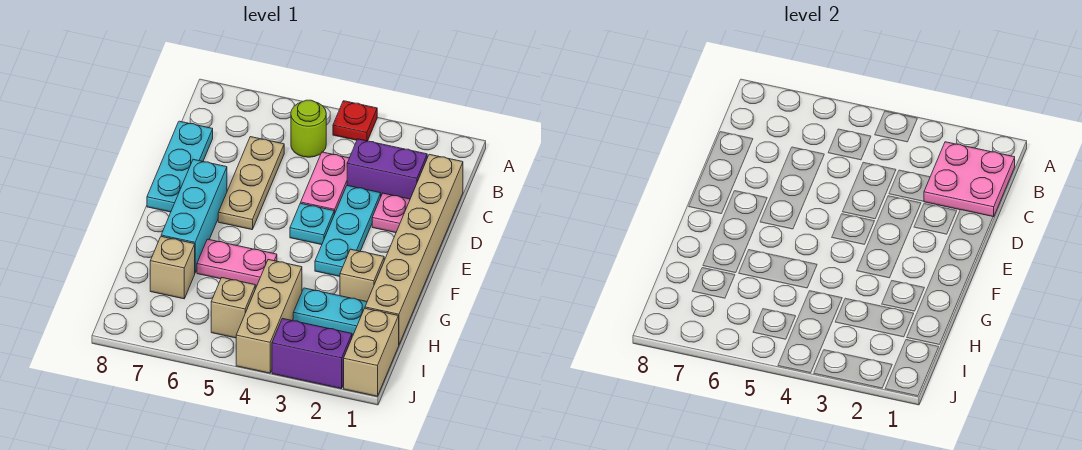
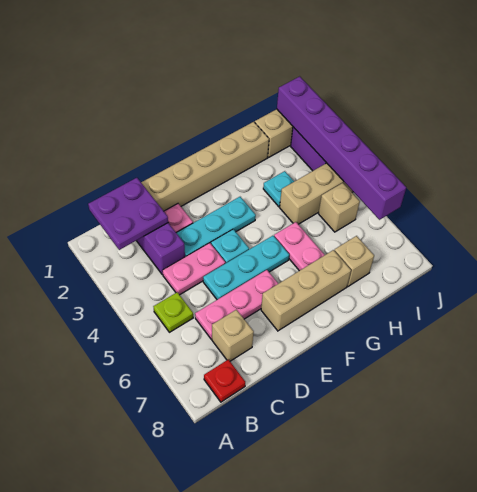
red plate A4 level 1 -> red plate B8 level 1
pink plate B1:C2 level 2 -> purple plate B1:C2 level 2
lime round brick B5 level 1 -> lime plate B5 level 1
tan plate C6:E6 level 1 -> pink plate C6:E6 level 1
cyan plate C8:E8 level 1 -> cyan plate D5:F5 level 1
cyan brick E7:G7 level 1 -> tan brick E7:G7 level 1
tan brick G2 level 1 -> tan brick C7 level 1
cyan plate H2:H3 level 1 -> cyan plate H3 level 1
none -> purple brick J1:J6 level 2

